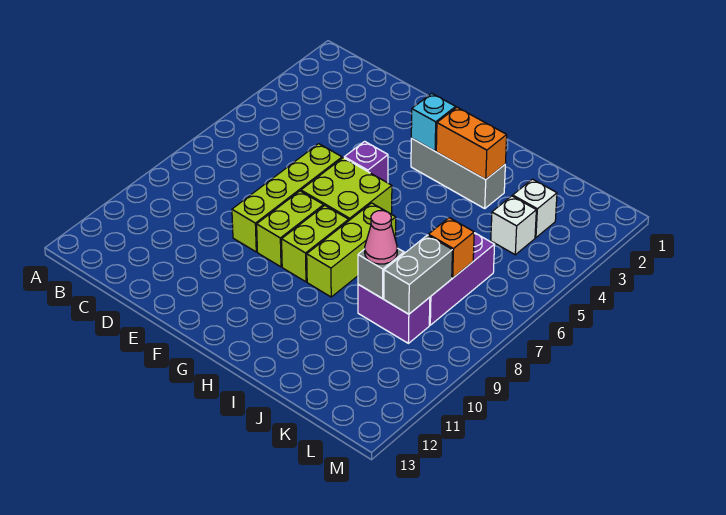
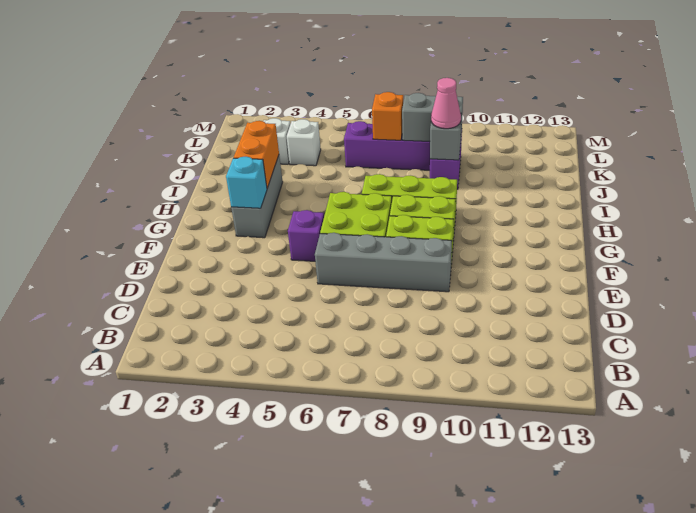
lime brick E6:E9 level 1 -> grey brick E6:E9 level 1

